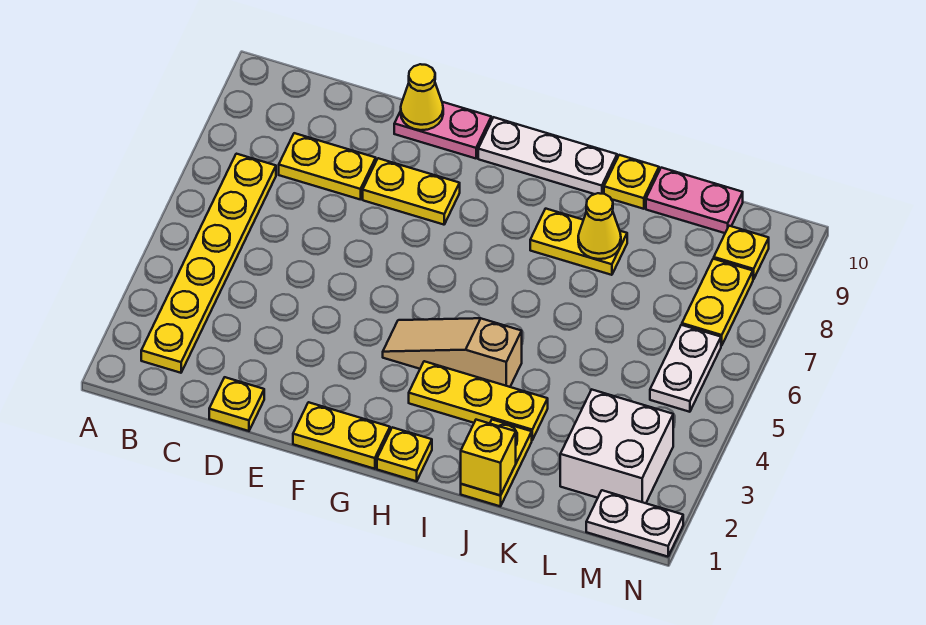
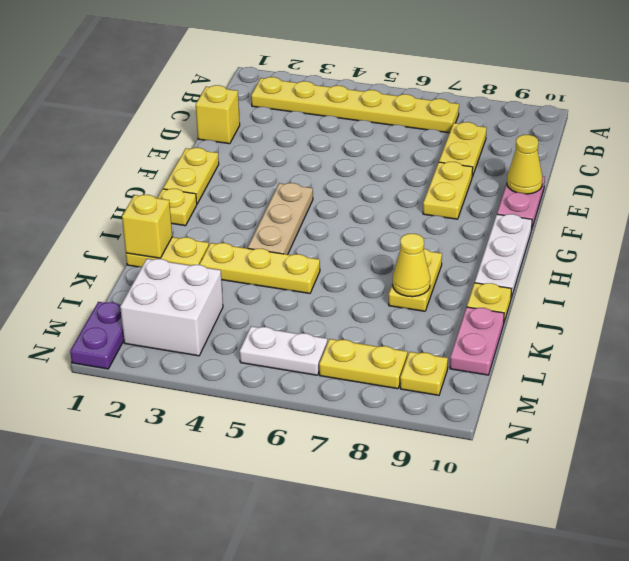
yellow plate D1 level 1 -> yellow brick D1 level 1
tan slope G4:I4 level 1 top I -> tan plate G4:I4 level 1
yellow plate H3:J3 level 1 -> yellow plate J3:J5 level 1
white plate M1:N1 level 1 -> purple plate M1:N1 level 1

